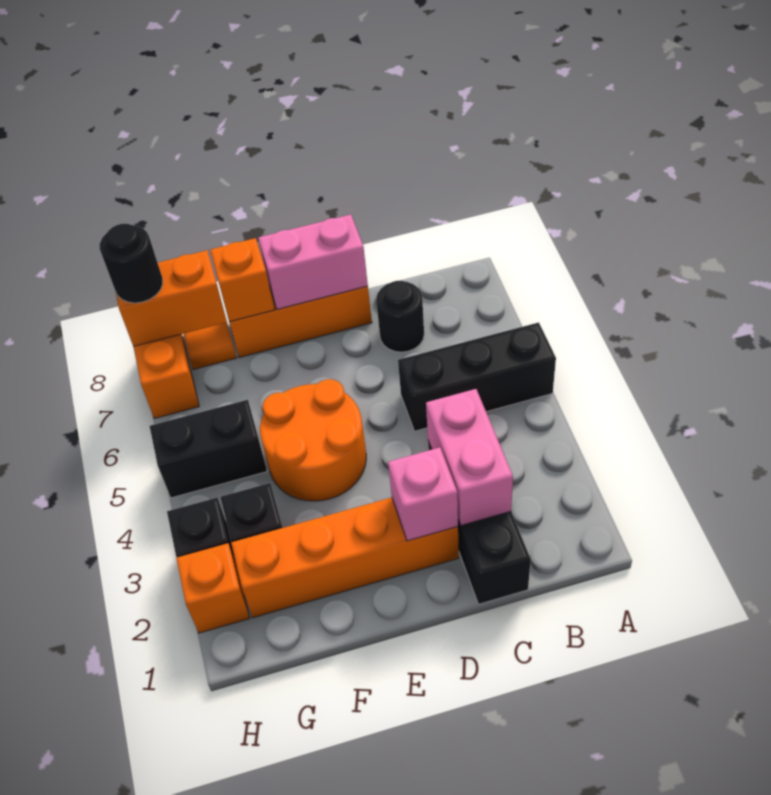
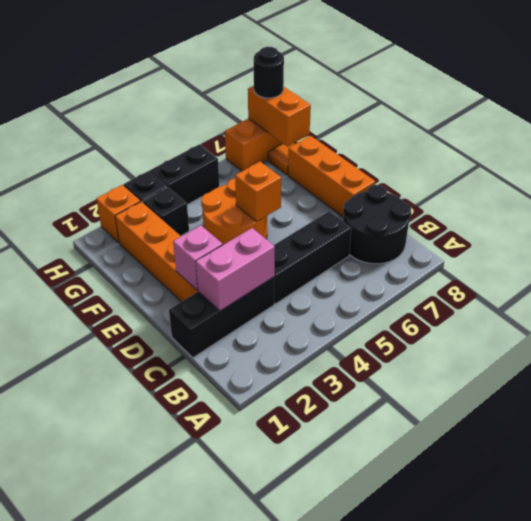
black brick A5:C5 level 1 -> black brick C4:C6 level 1
black round brick C7 level 1 -> black round brick B7:C8 level 1
pink brick D8:E8 level 2 -> none
orange brick F8 level 2 -> orange brick E5 level 2
black brick G5:H5 level 1 -> black brick H4:H5 level 1

